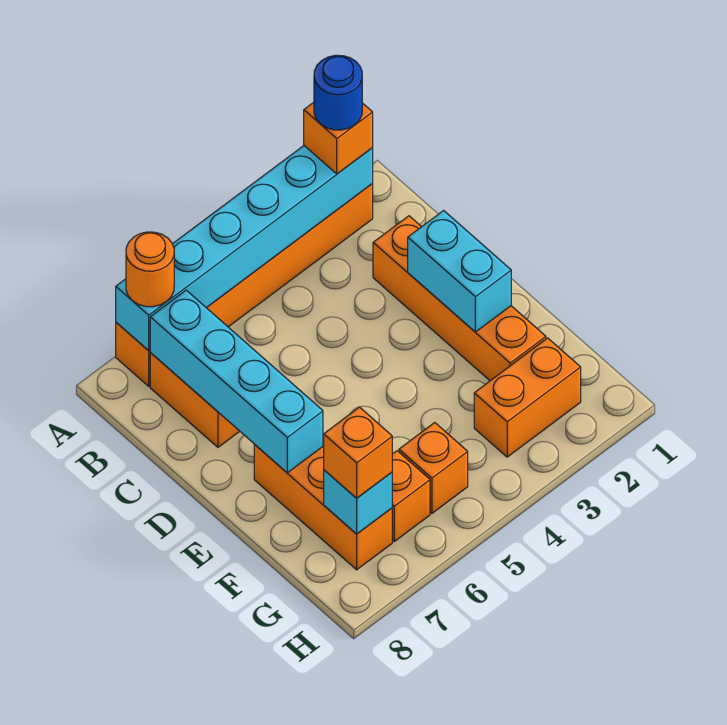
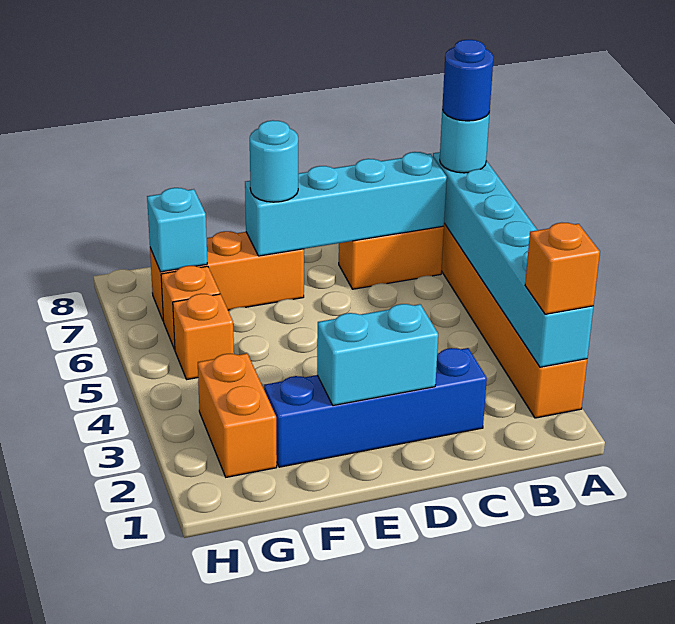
blue round brick A2 level 4 -> blue round brick A7 level 4
orange round brick A7 level 3 -> cyan round brick A7 level 3
orange brick C2:F2 level 1 -> blue brick C2:F2 level 1
none -> cyan round brick E7 level 3
orange brick G7 level 3 -> none

